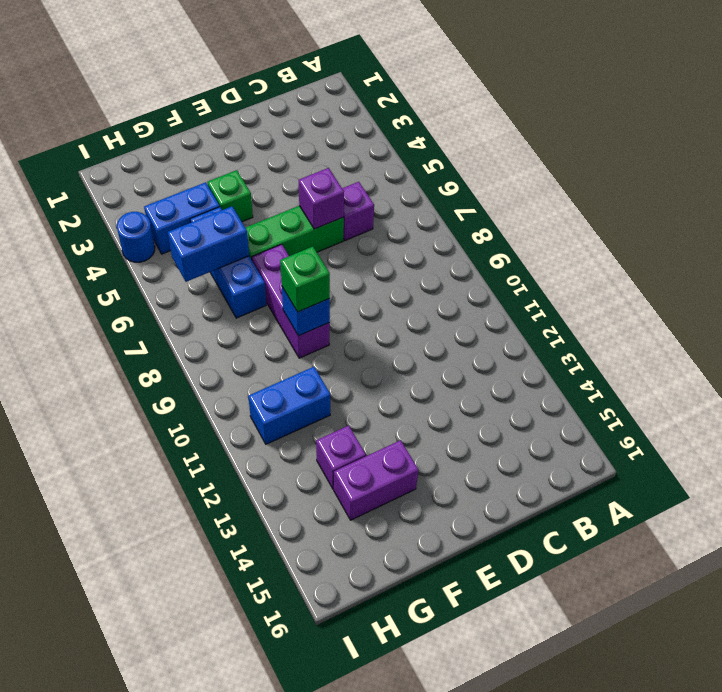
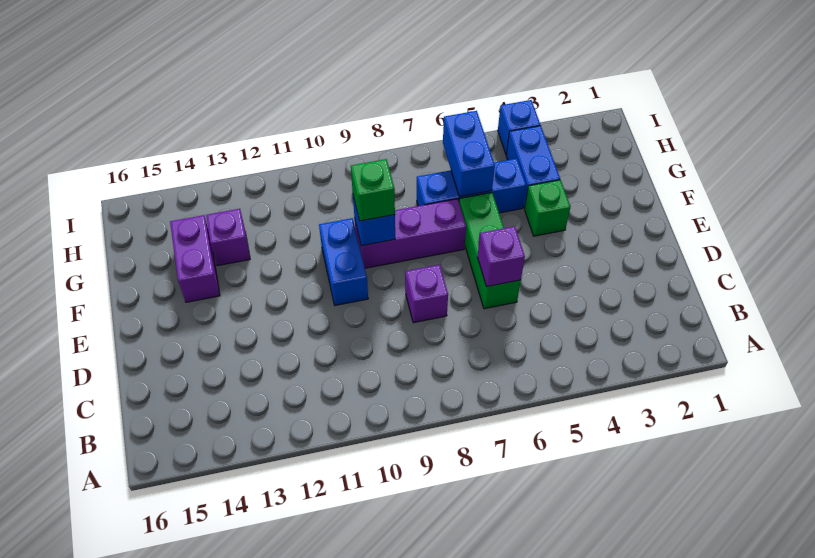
purple brick C6 level 1 -> purple brick D8 level 1
blue brick G11:H11 level 1 -> blue brick E10:F10 level 1
blue round brick I4 level 1 -> blue brick I4 level 1

